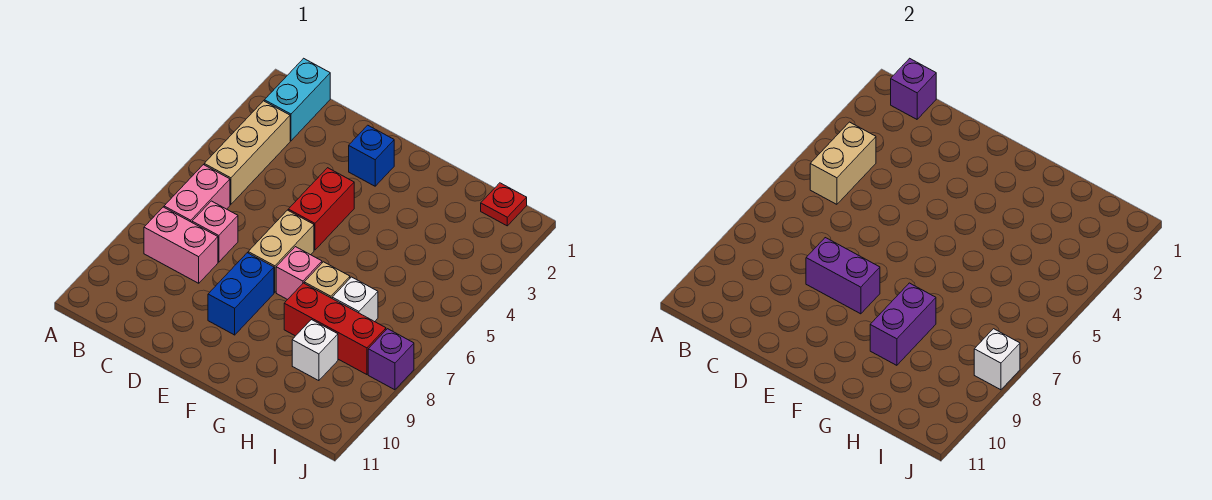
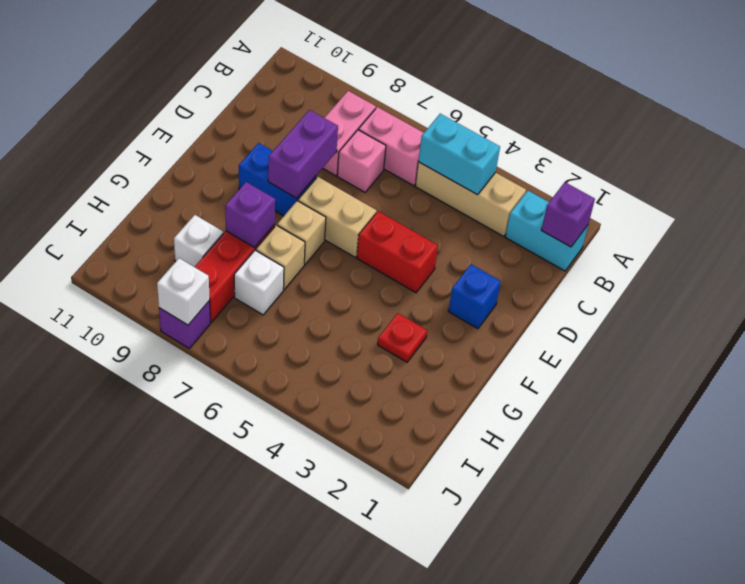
tan brick B4:B5 level 2 -> cyan brick B4:B5 level 2
pink brick F7 level 1 -> tan brick F7 level 1
purple brick G8:G9 level 2 -> purple brick G8 level 2
red plate I1 level 1 -> red plate G3 level 1

